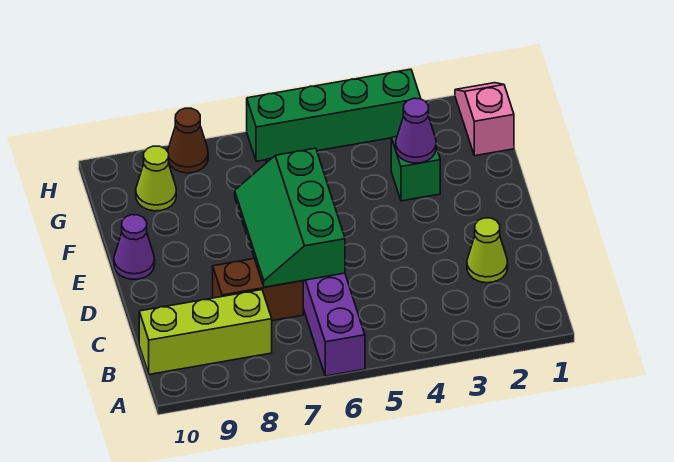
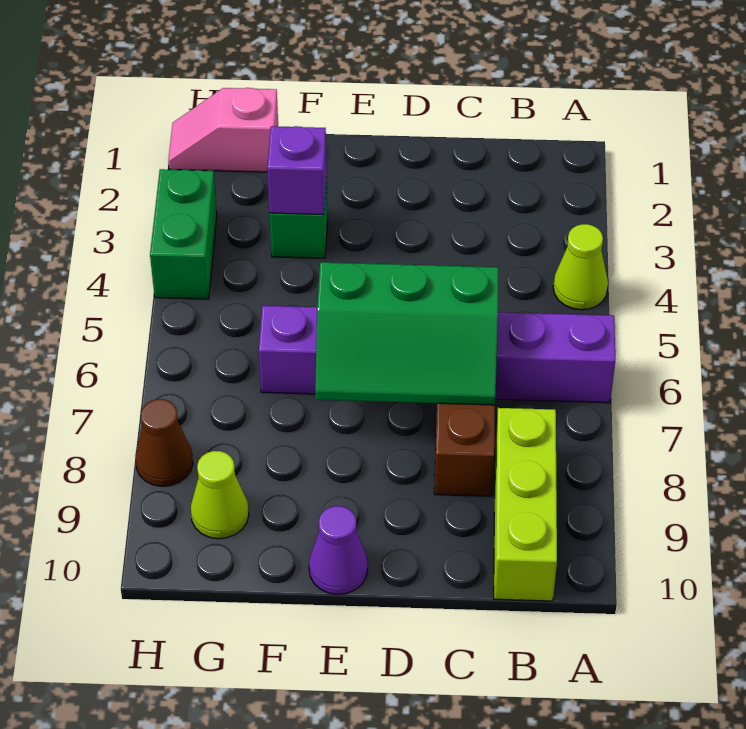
lime cone C2 level 1 -> lime cone A4 level 1
purple cone F3 level 2 -> purple brick F3 level 2
green brick H3:H6 level 1 -> green brick H3:H4 level 1

